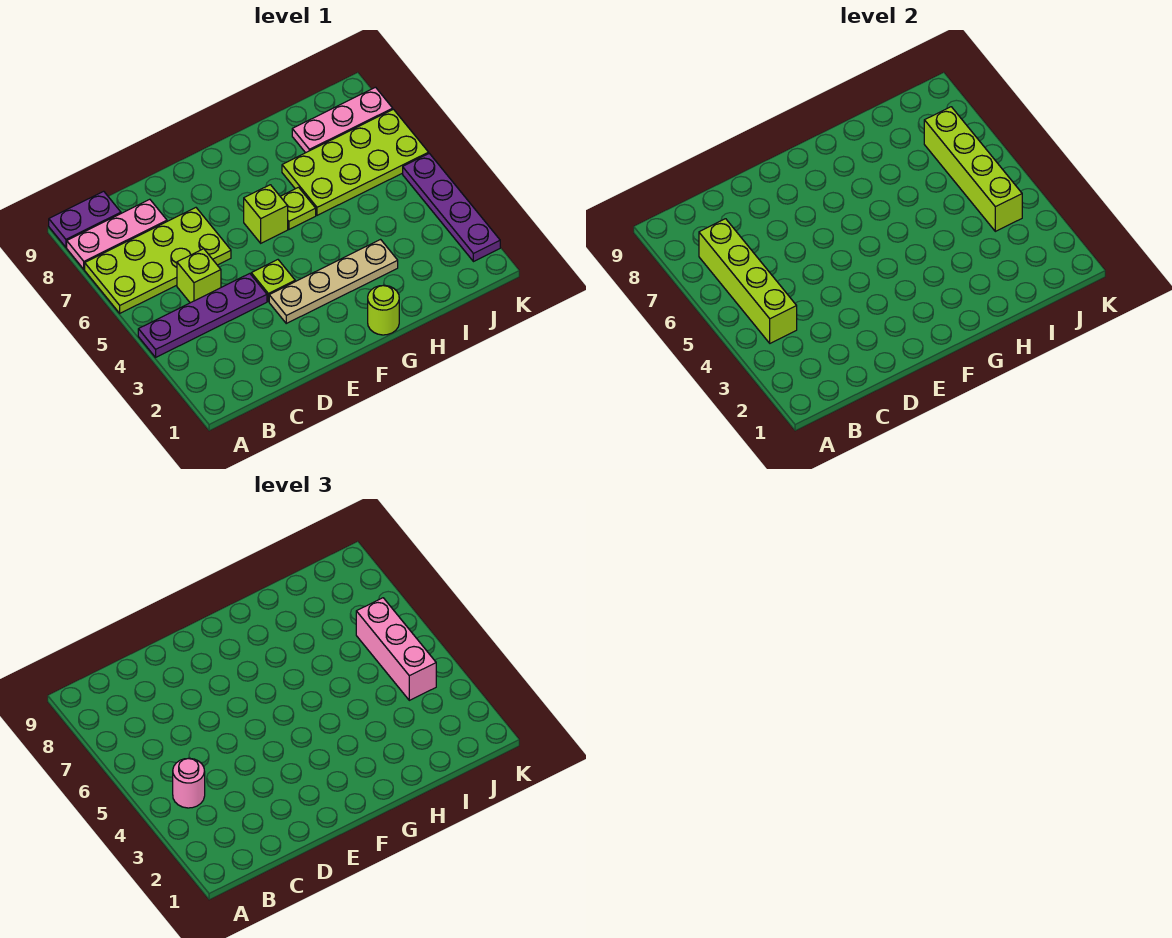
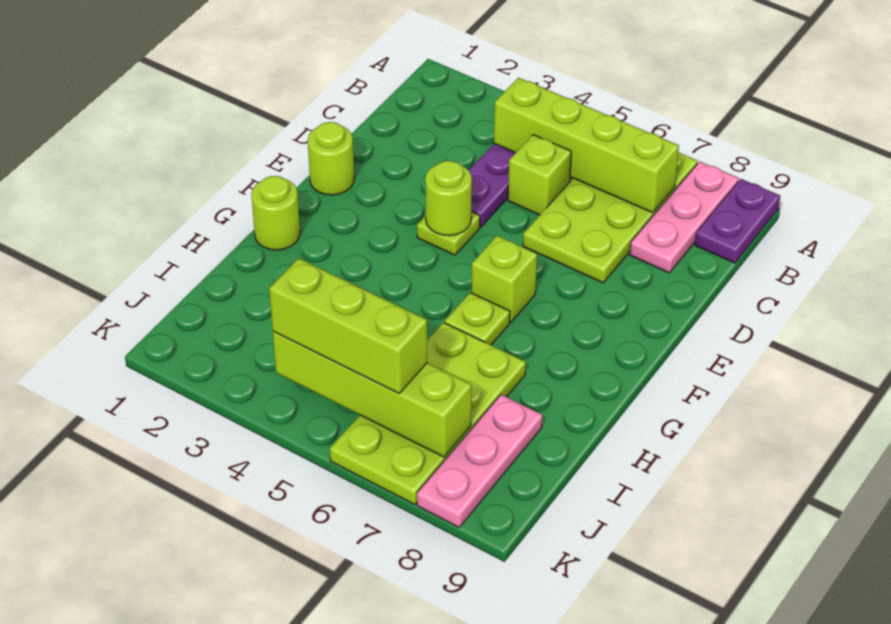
pink round brick B4 level 3 -> none
none -> lime round brick E1 level 1
tan plate E3:H3 level 1 -> none
none -> lime round brick E4 level 2
pink brick J4:J6 level 3 -> lime brick J4:J6 level 3
purple plate K2:K5 level 1 -> none

